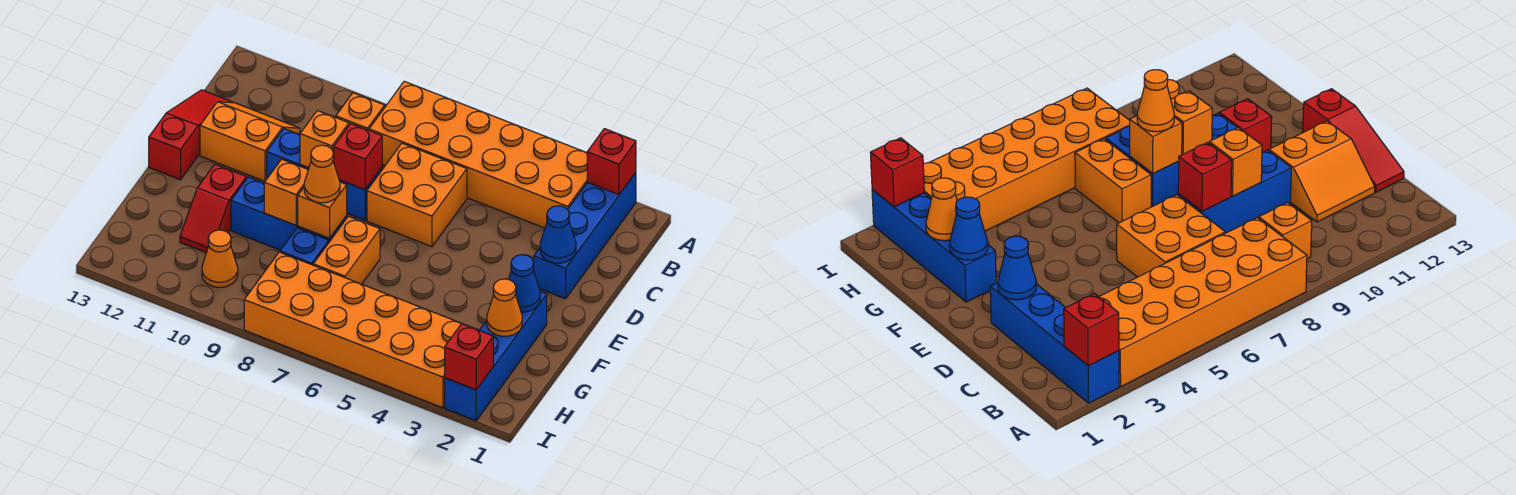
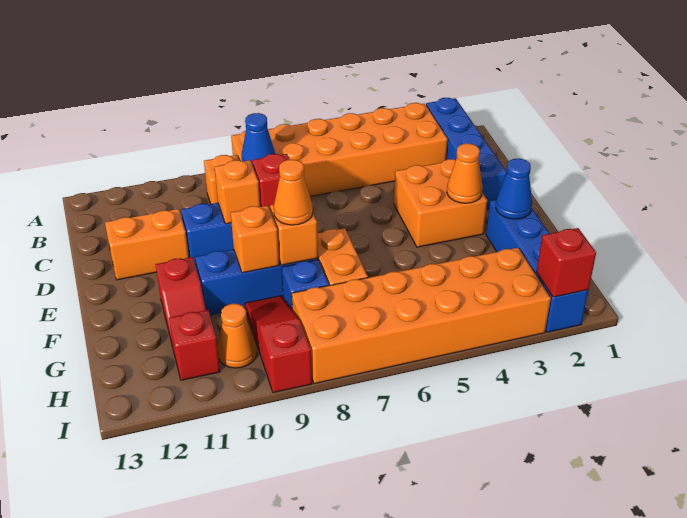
red brick A2 level 2 -> red brick H11 level 1
orange brick C6:D7 level 1 -> orange brick D3:E4 level 1
red slope C13:E13 level 1 top E -> red slope G9:I9 level 1 top I
blue cone D2 level 2 -> blue cone B8 level 2
orange cone G2 level 2 -> orange cone E3 level 2

